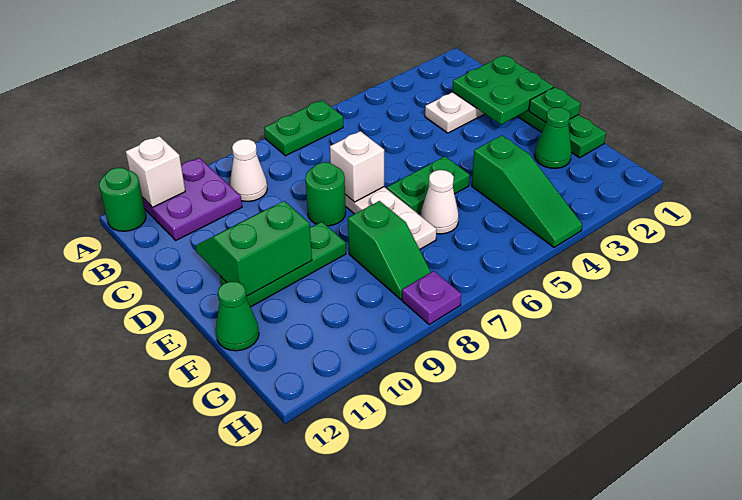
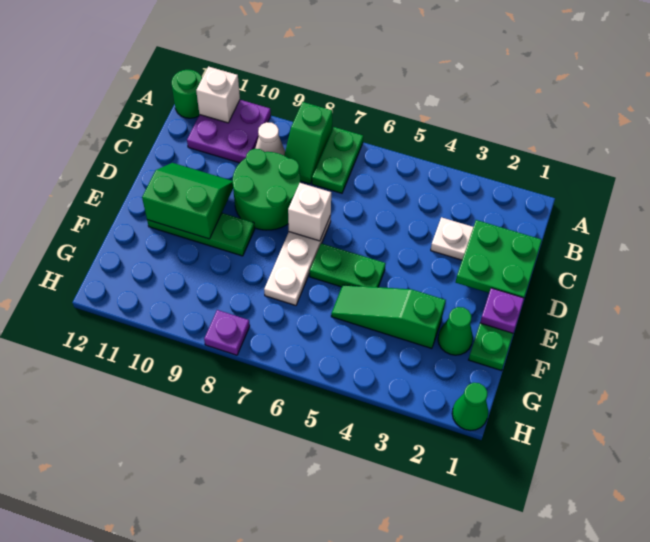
green plate A6:A7 level 1 -> green plate A7:B7 level 1
green round brick D8 level 1 -> green round brick C8:D9 level 1
green plate E1 level 2 -> purple plate E1 level 2
green slope F4:H4 level 1 top F -> green slope F3:F5 level 1 top 3
white cone F6 level 1 -> none
green slope F8:G8 level 1 top F -> green slope A8:B8 level 1 top A
green cone F12 level 1 -> green cone H1 level 1

